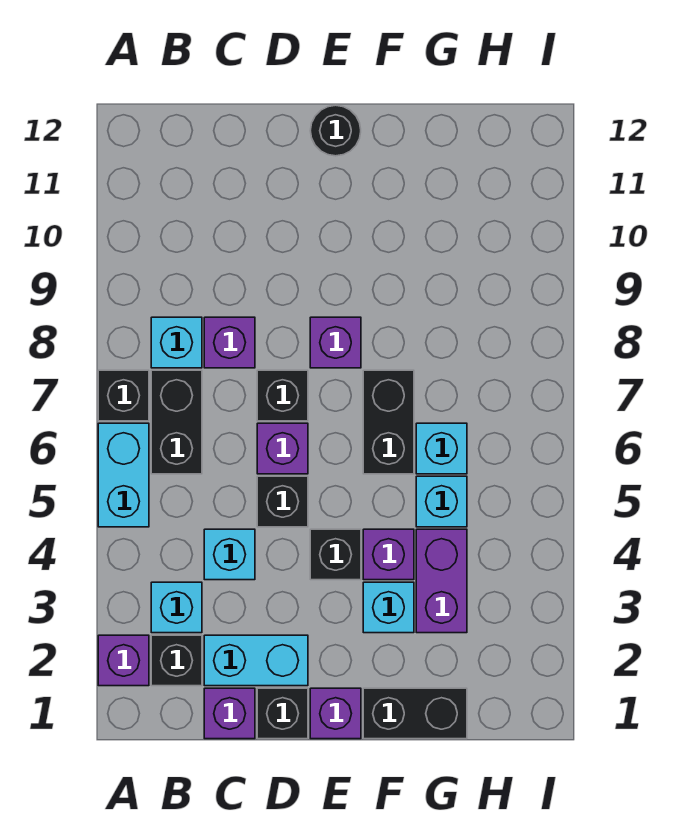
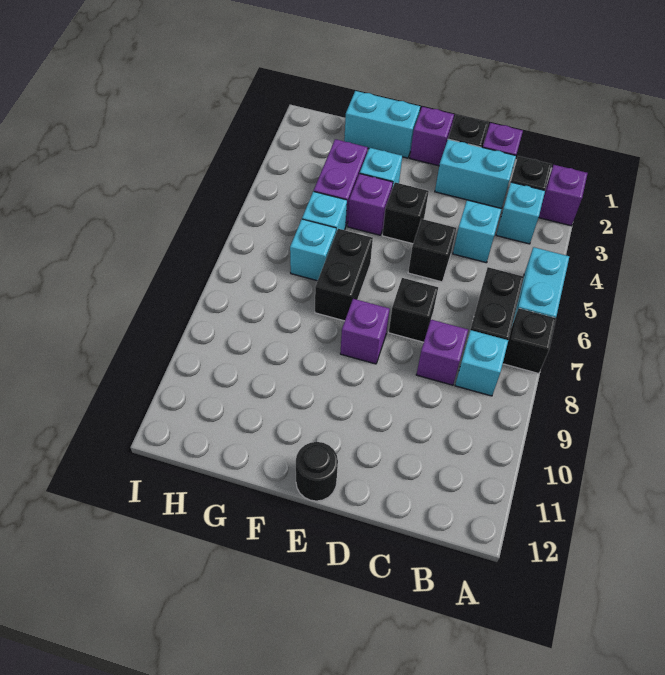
purple brick D6 level 1 -> none
black brick F1:G1 level 1 -> cyan brick F1:G1 level 1

